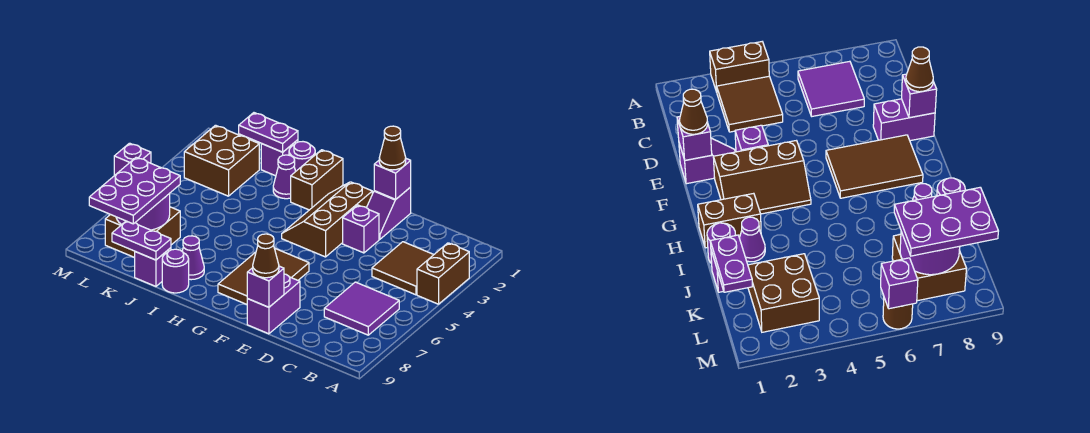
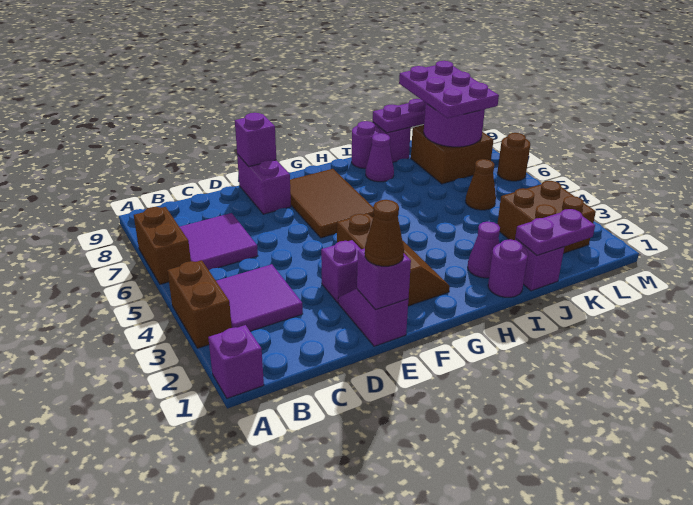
brown tile B3:C4 level 1 -> purple tile B3:C4 level 1
brown cone E9 level 3 -> brown cone K5 level 1
brown brick H1:H2 level 1 -> brown brick A6:A7 level 1
purple brick M6 level 2 -> purple brick A1 level 1

